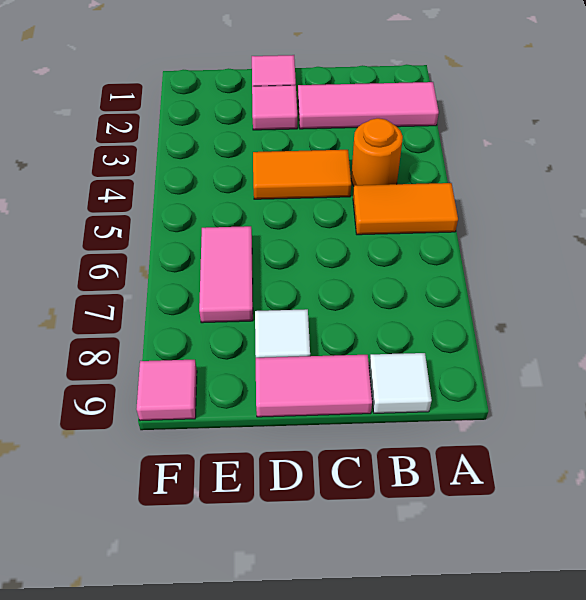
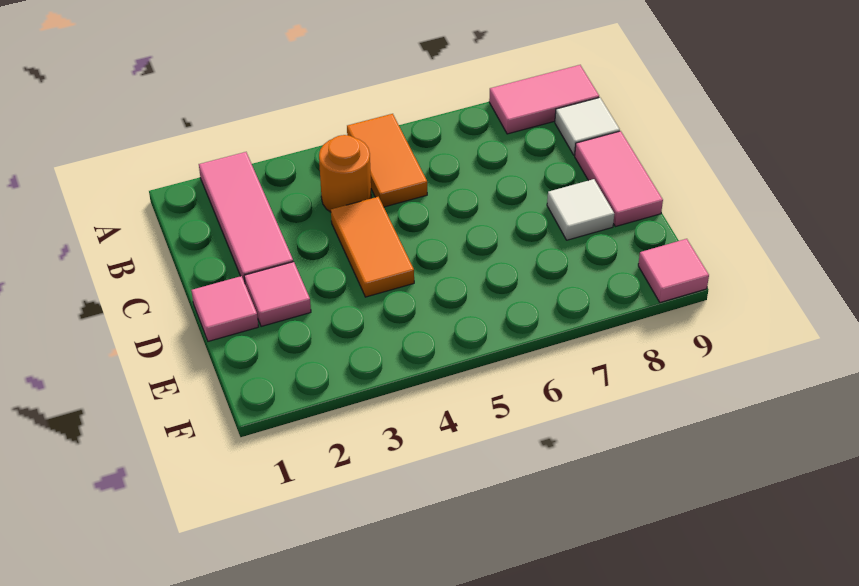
pink tile E6:E7 level 1 -> pink tile A8:A9 level 1

